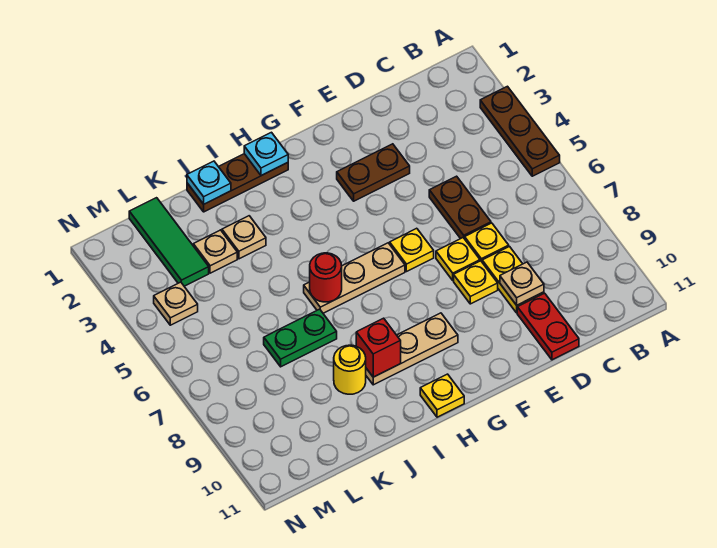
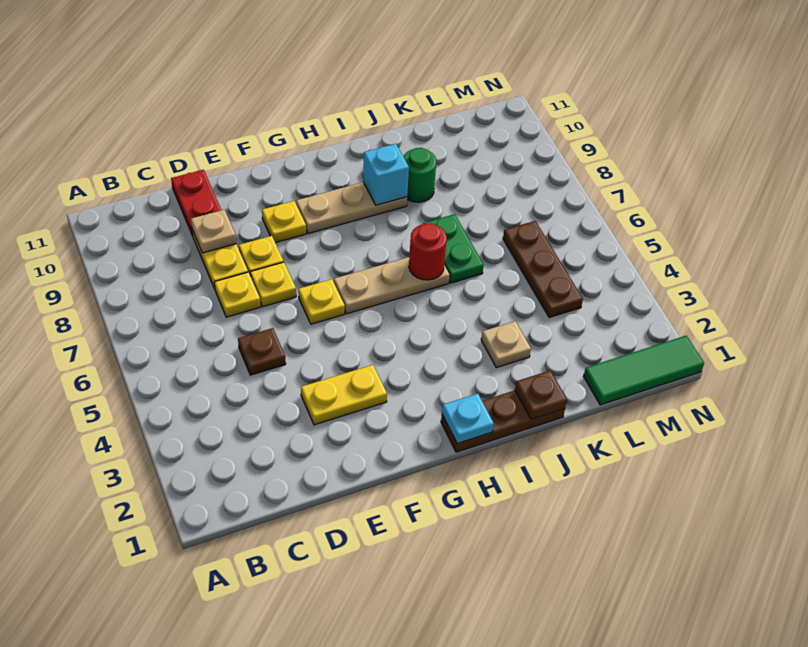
brown plate A3:A5 level 1 -> brown plate L4:L6 level 1
brown plate D5:D6 level 1 -> brown plate D5 level 1
brown plate E3:F3 level 1 -> yellow plate E3:F3 level 1
yellow plate H11 level 1 -> yellow plate F9 level 1
red brick I9 level 2 -> cyan brick I9 level 2
cyan plate J1 level 2 -> brown plate J1 level 2
green plate J7:K7 level 1 -> green plate J6:J7 level 1
yellow round brick J9 level 1 -> green round brick J9 level 1
tan plate K3 level 1 -> none
green tile L1:L3 level 1 -> green tile L1:N1 level 1
tan plate M4 level 1 -> none

